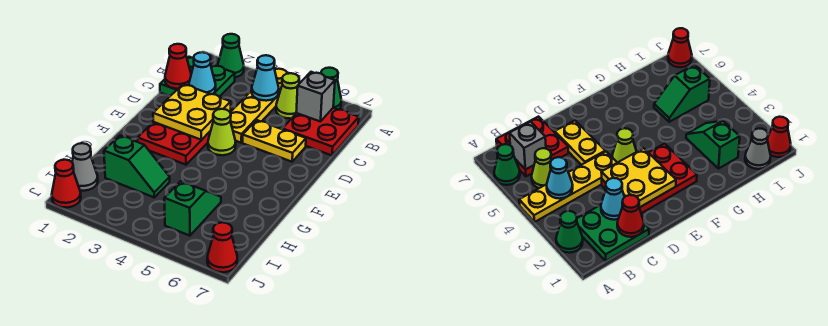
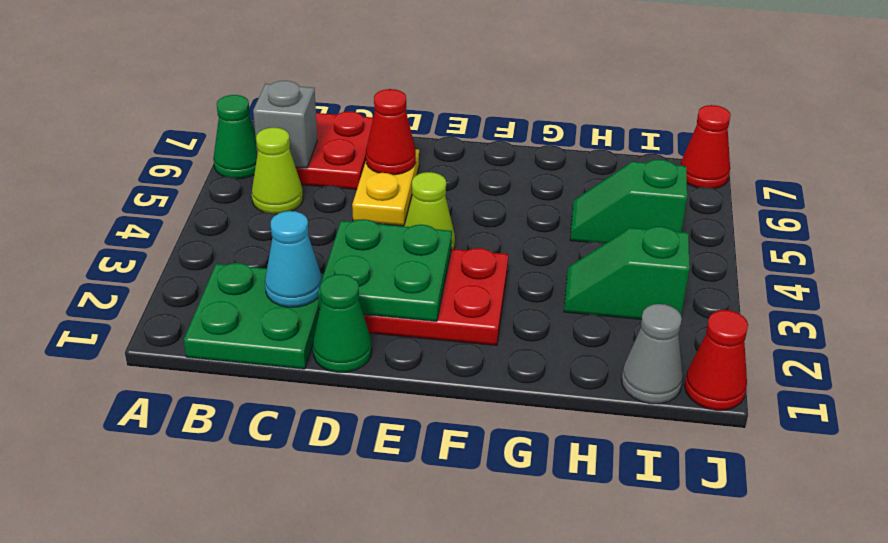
green cone A2 level 1 -> green cone D1 level 1
yellow plate A4:D4 level 1 -> none
cyan cone B4 level 2 -> none
red cone C1 level 2 -> red cone D6 level 2
yellow plate D2:E3 level 2 -> green plate D2:E3 level 2
green slope H2:H3 level 1 top 2 -> green slope H3:I3 level 1 top I

